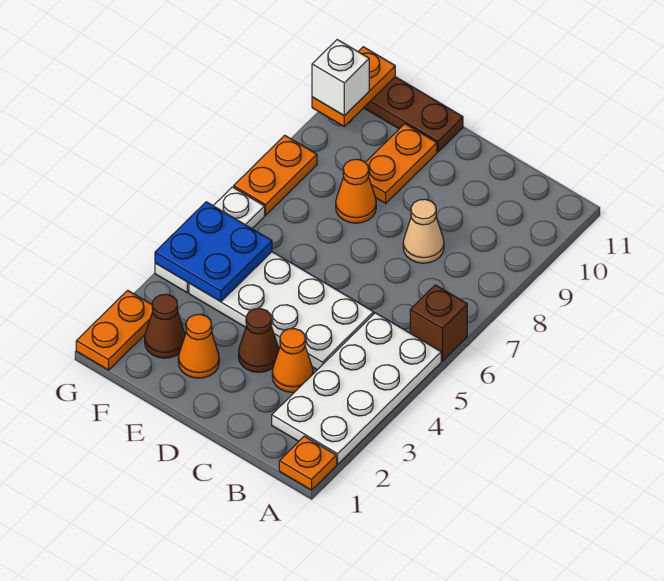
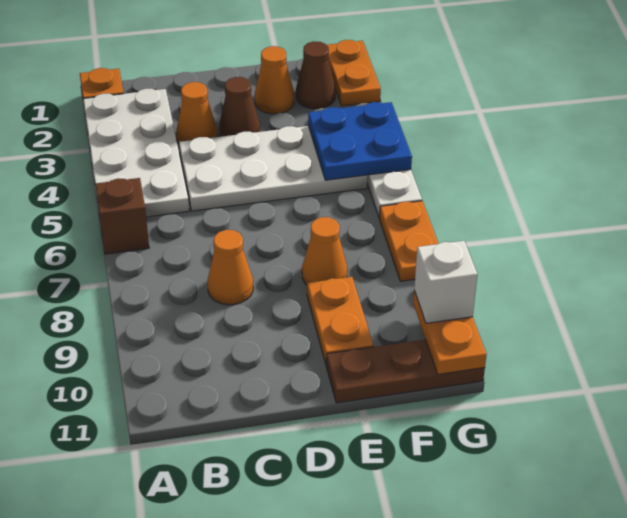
tan cone C8 level 1 -> orange cone C8 level 1

